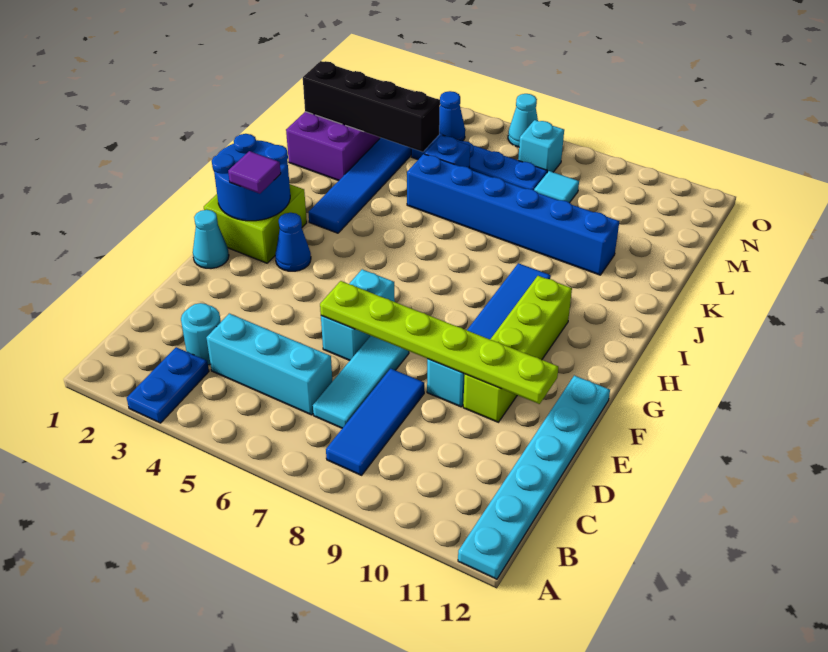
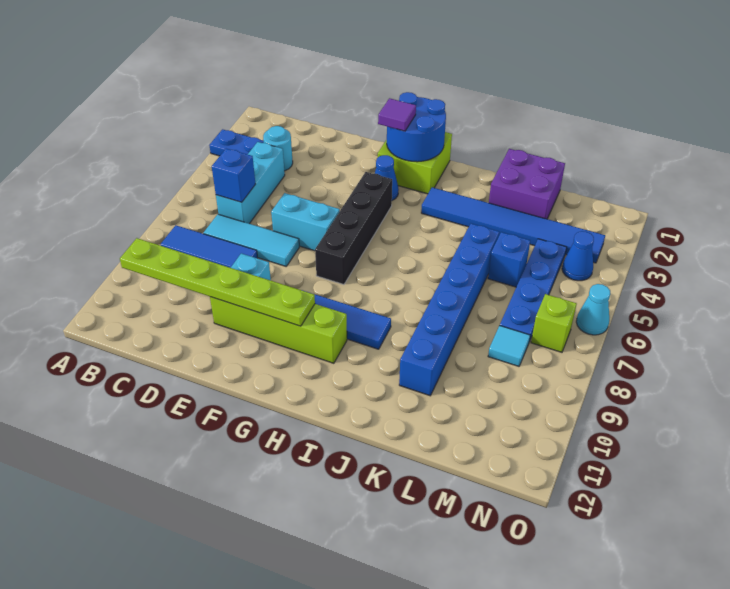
cyan plate A12:F12 level 1 -> none
none -> blue brick C6 level 2
lime plate E6:E11 level 2 -> lime plate B10:G10 level 2
cyan cone F1 level 1 -> none
black brick L1:L4 level 2 -> black brick G4:G7 level 1
cyan brick N7 level 1 -> lime brick N7 level 1

